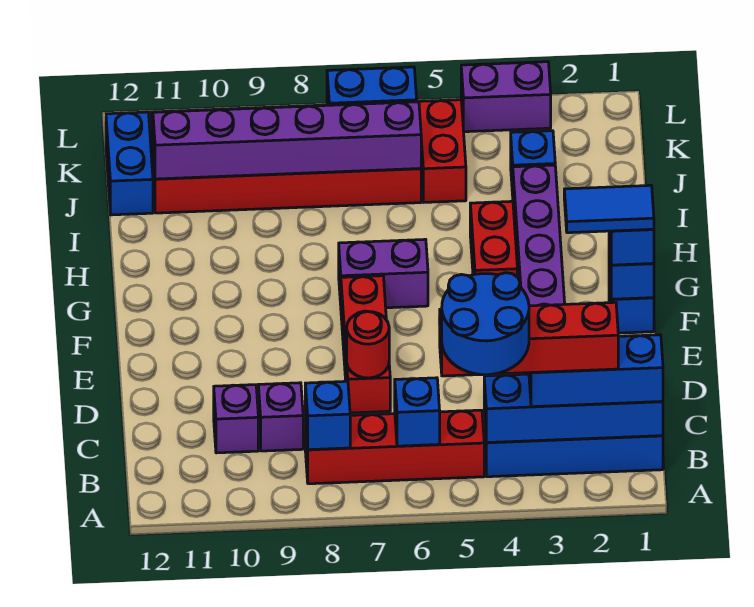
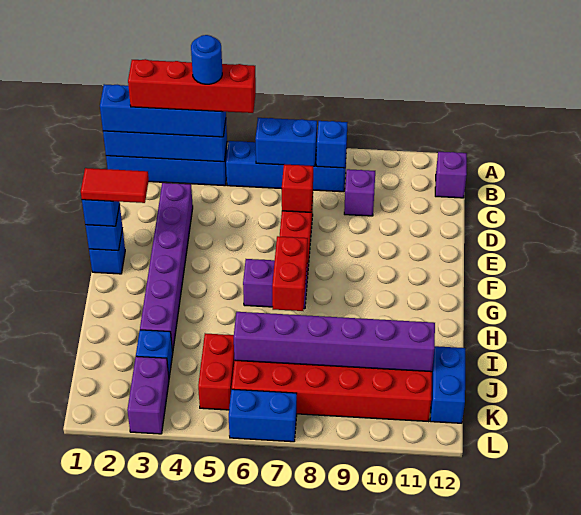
blue round brick A4:B5 level 5 -> blue round brick B4 level 5
blue brick B1:B3 level 3 -> blue brick B1:B4 level 3
red brick B5:B8 level 1 -> blue brick B5:B8 level 1
blue brick B6 level 2 -> blue brick B6:B7 level 2
purple brick C10 level 1 -> purple brick B12 level 1
red round brick D7 level 2 -> red brick D7 level 2
blue tile F1:F2 level 4 -> red tile F1:F2 level 4
red brick G4:H4 level 1 -> red brick G7:H7 level 2
purple brick L3:L4 level 1 -> purple brick K3:L3 level 1

